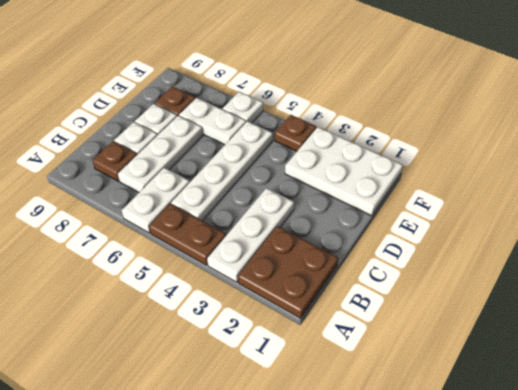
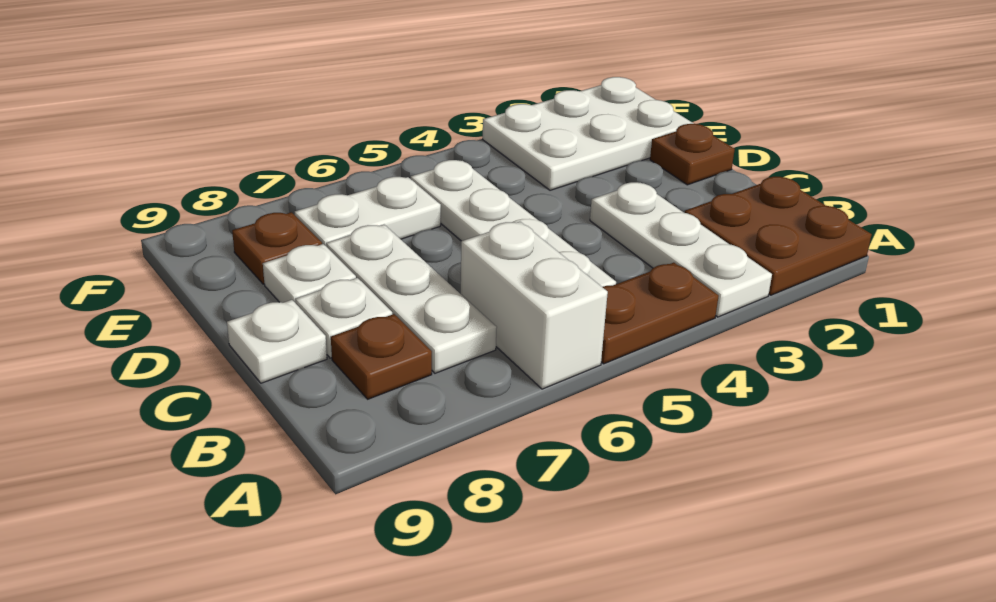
white plate A6:B6 level 1 -> white brick A6:B6 level 1
brown plate F4 level 1 -> brown plate D1 level 1
white plate F6 level 1 -> white plate C9 level 1

